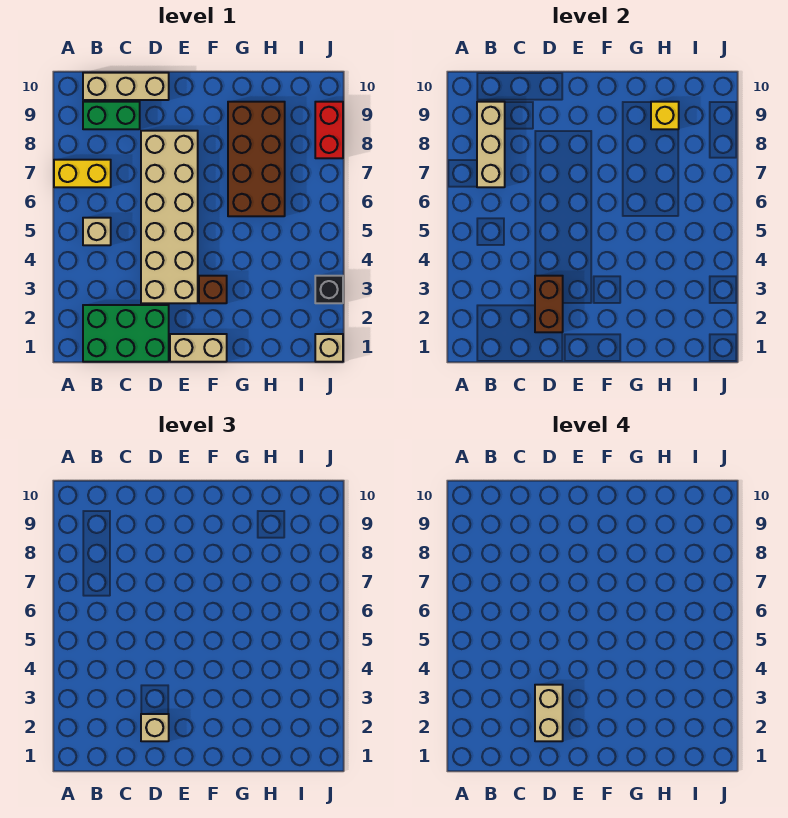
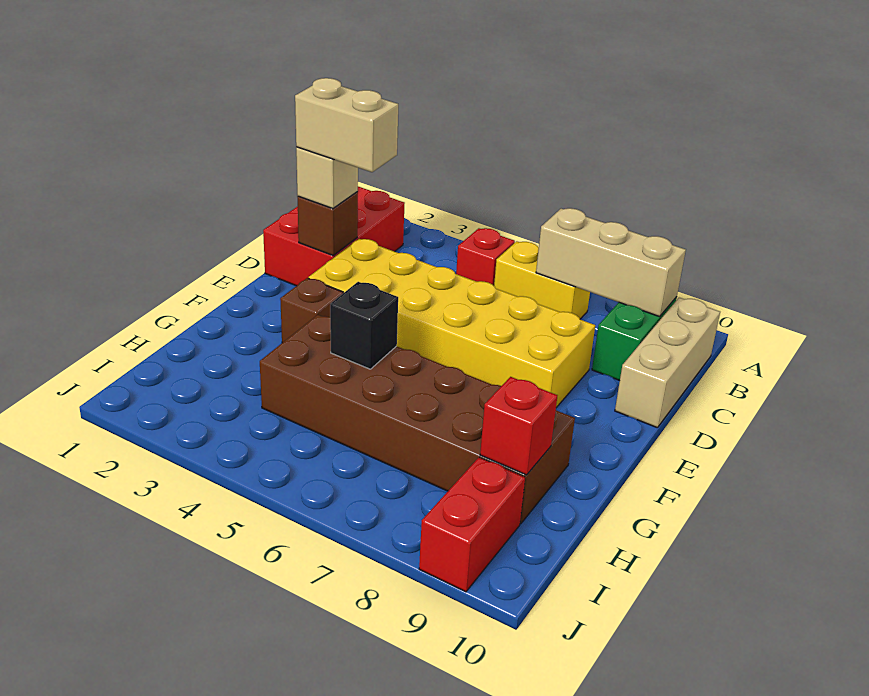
yellow brick A7:B7 level 1 -> yellow brick B6:B7 level 1
green brick B1:D2 level 1 -> red brick B1:D2 level 1
tan brick B5 level 1 -> red brick B5 level 1
brown brick D2:D3 level 2 -> brown brick D2 level 2
tan brick D3:E8 level 1 -> yellow brick D3:E8 level 1
tan brick E1:F1 level 1 -> none
brown brick G6:H9 level 1 -> brown brick G4:H9 level 1
yellow brick H9 level 2 -> red brick H9 level 2
tan brick J1 level 1 -> none
black brick J3 level 1 -> black brick G5 level 2
red brick J8:J9 level 1 -> red brick I9:J9 level 1

